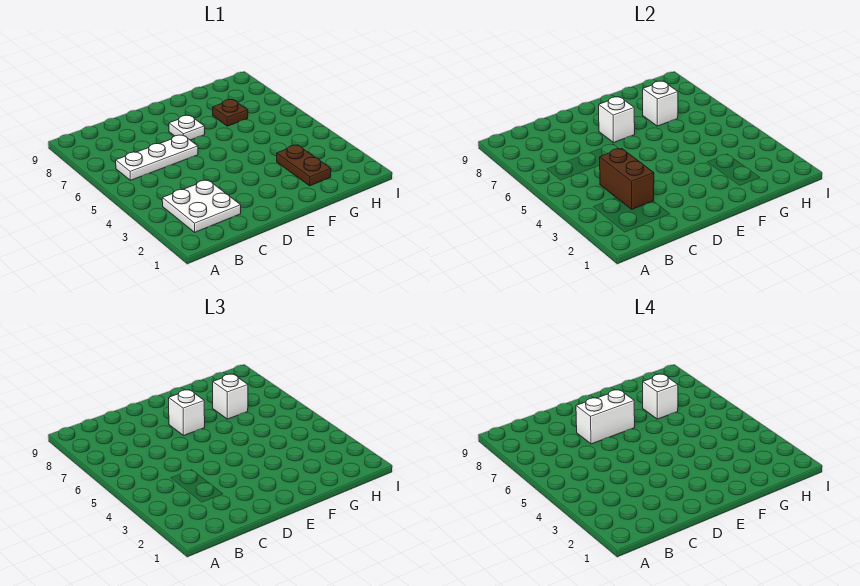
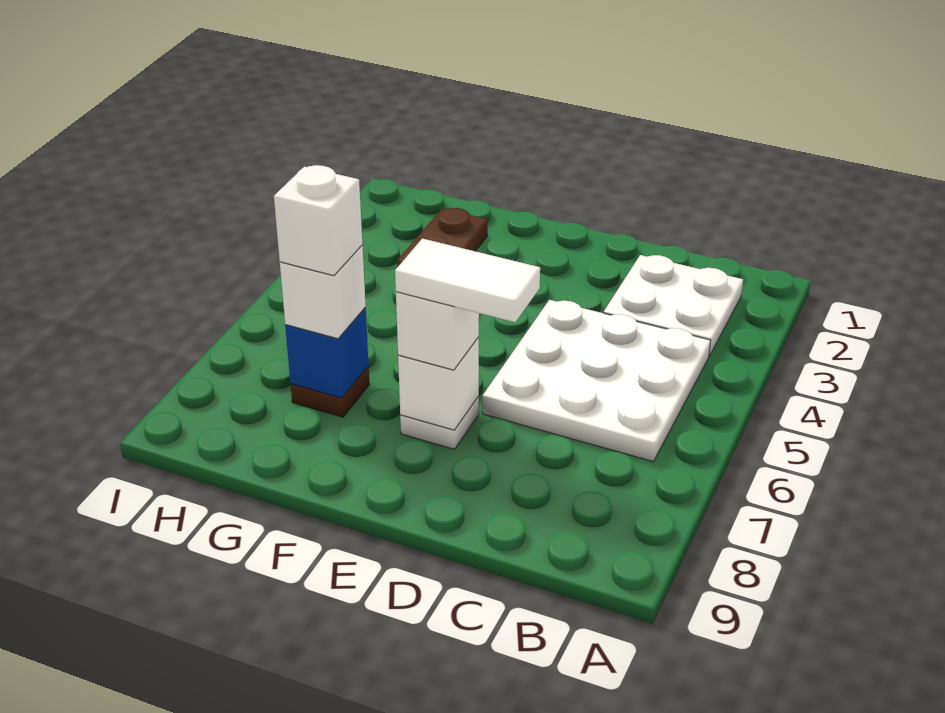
white plate B6:D6 level 1 -> white plate B4:D6 level 1
brown brick C3:C4 level 2 -> none
white brick D7:E7 level 4 -> white tile D7:E7 level 4
white brick G7 level 2 -> blue brick G7 level 2

